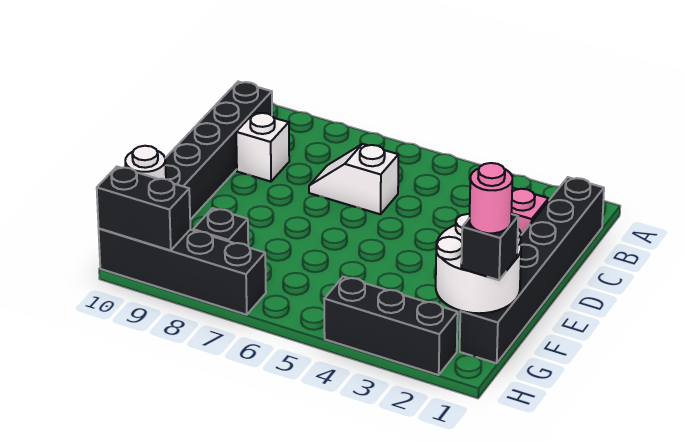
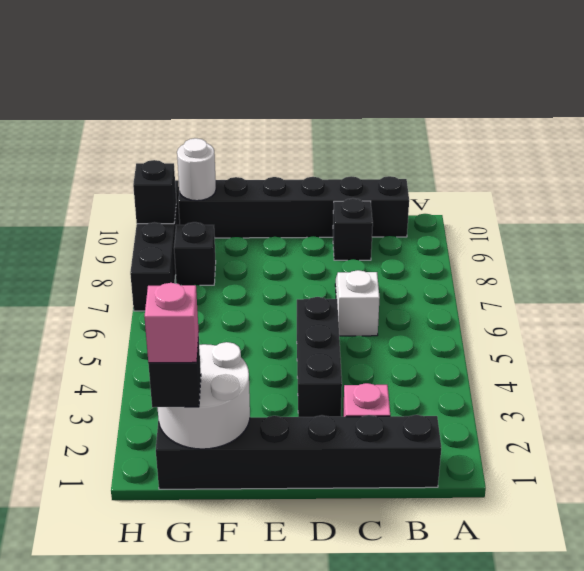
white brick C9 level 1 -> black brick C9 level 1
pink round brick G1 level 4 -> pink brick G1 level 4
black brick H2:H4 level 1 -> black brick D3:D5 level 1
black brick H9:H10 level 2 -> black brick H9 level 2

